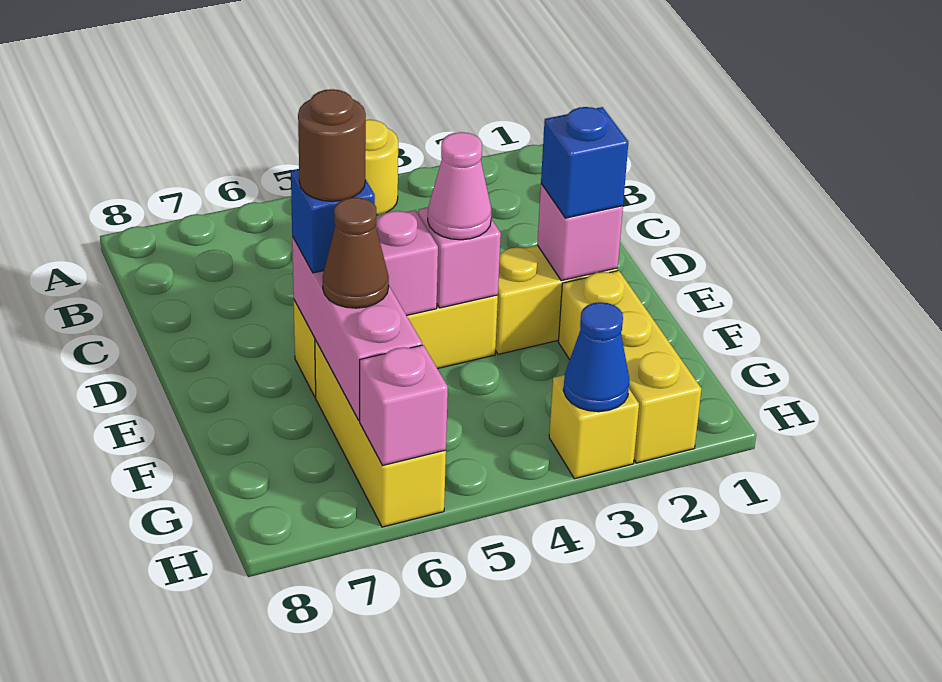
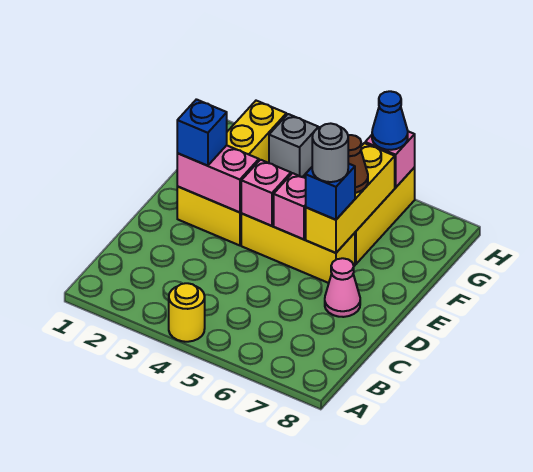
pink brick E2 level 2 -> pink brick E2:E3 level 2
pink cone E4 level 3 -> pink cone D7 level 1
pink brick E6:G6 level 2 -> yellow brick E6:G6 level 2
brown round brick E6 level 4 -> grey round brick E6 level 4
yellow brick H3 level 1 -> grey brick H3 level 1
blue cone H3 level 2 -> blue cone H6 level 3

